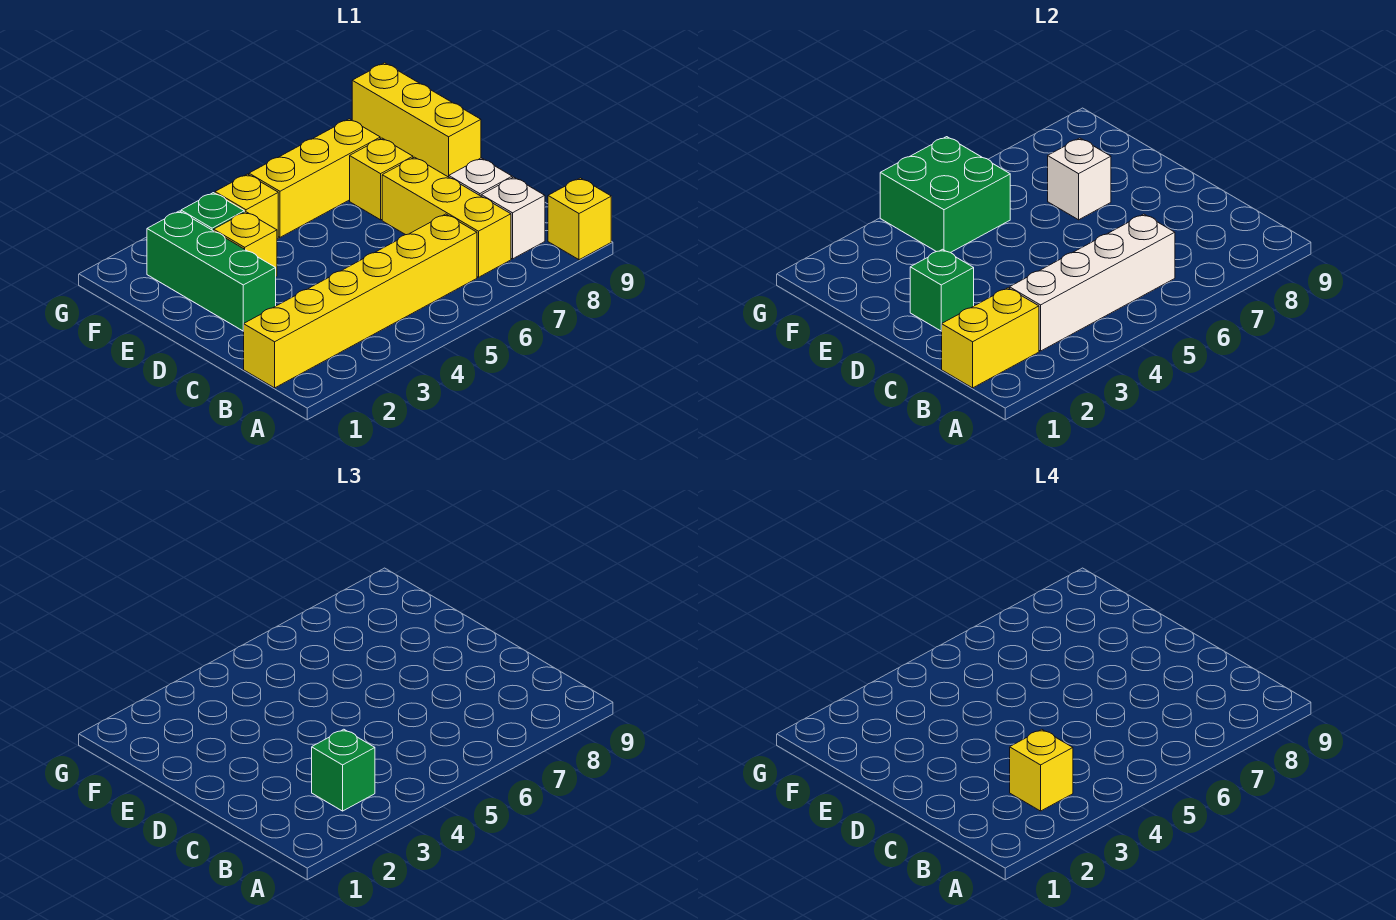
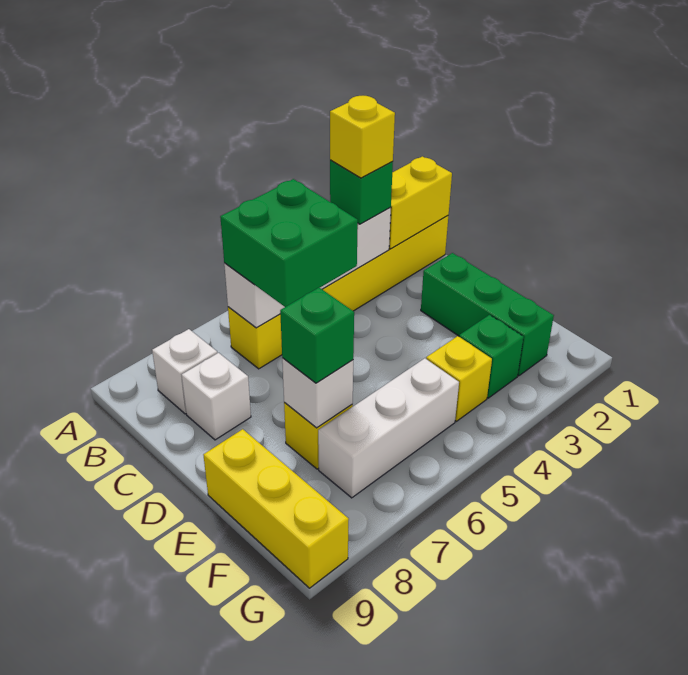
yellow brick A9 level 1 -> none
yellow brick B7:D7 level 1 -> none
green brick D2 level 2 -> green brick E7 level 3
yellow brick E3 level 1 -> none
green brick F4:G5 level 2 -> green brick B5:C6 level 3
yellow brick F5:F7 level 1 -> white brick F5:F7 level 1

